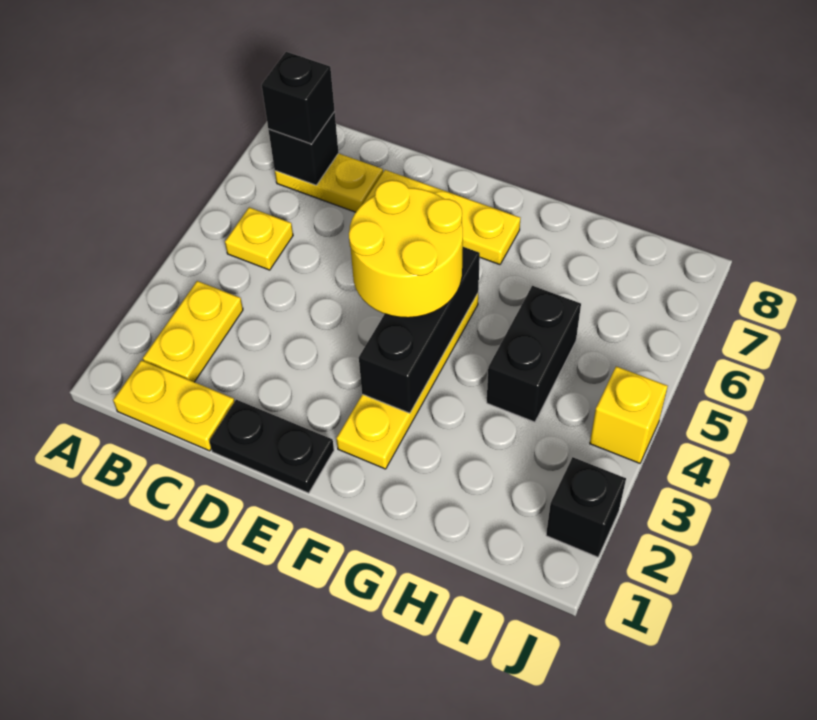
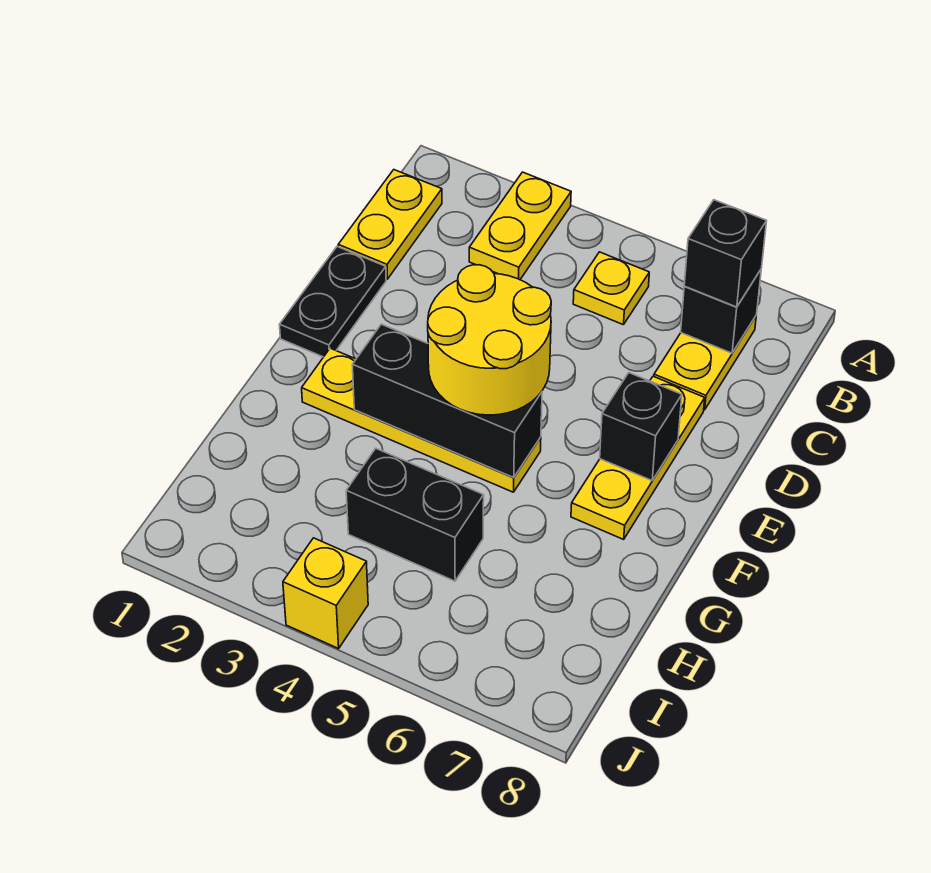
yellow plate B2:B3 level 1 -> yellow plate A3:B3 level 1
black brick J2 level 1 -> black brick E7 level 2

